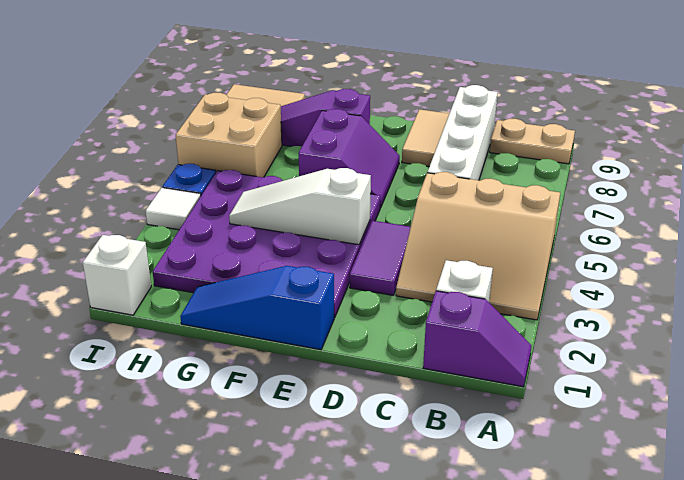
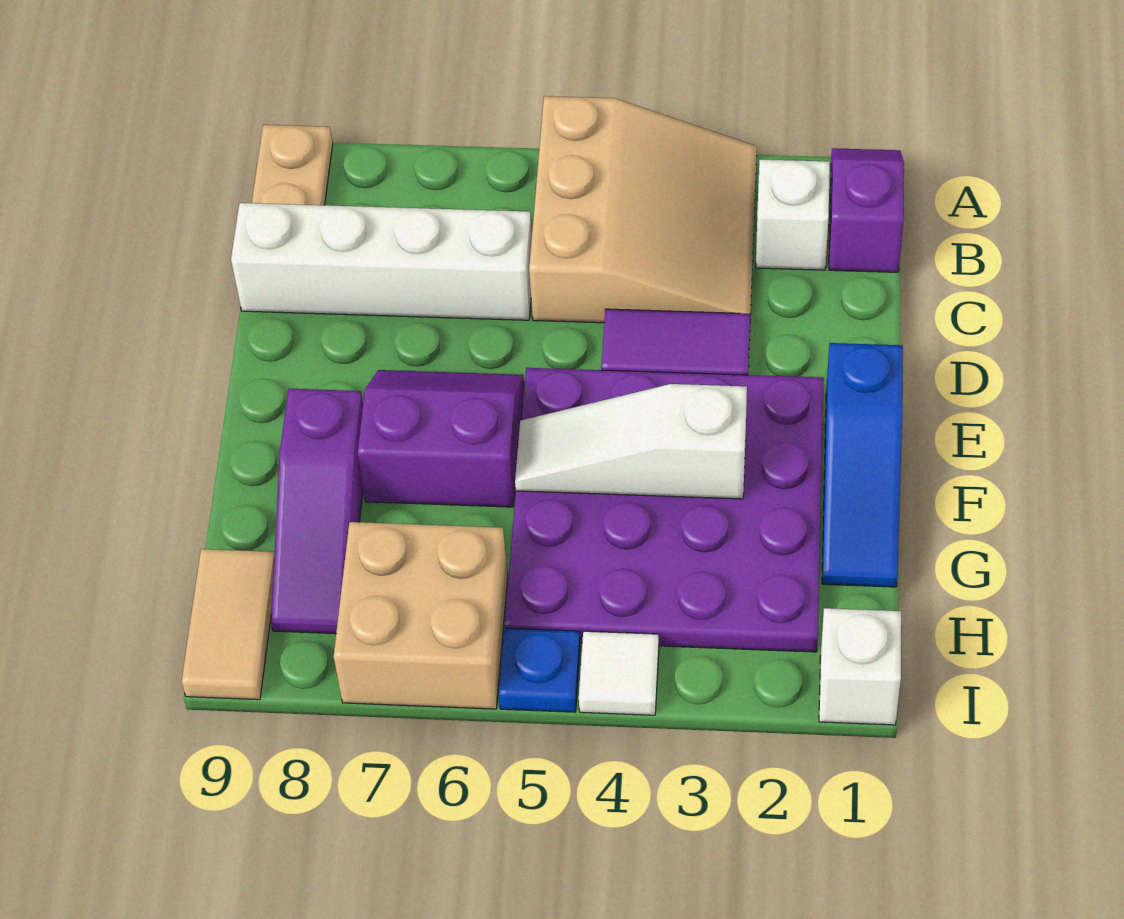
tan tile D8:D9 level 1 -> none
white slope E4:G4 level 2 top E -> white slope F3:F5 level 2 top 3

